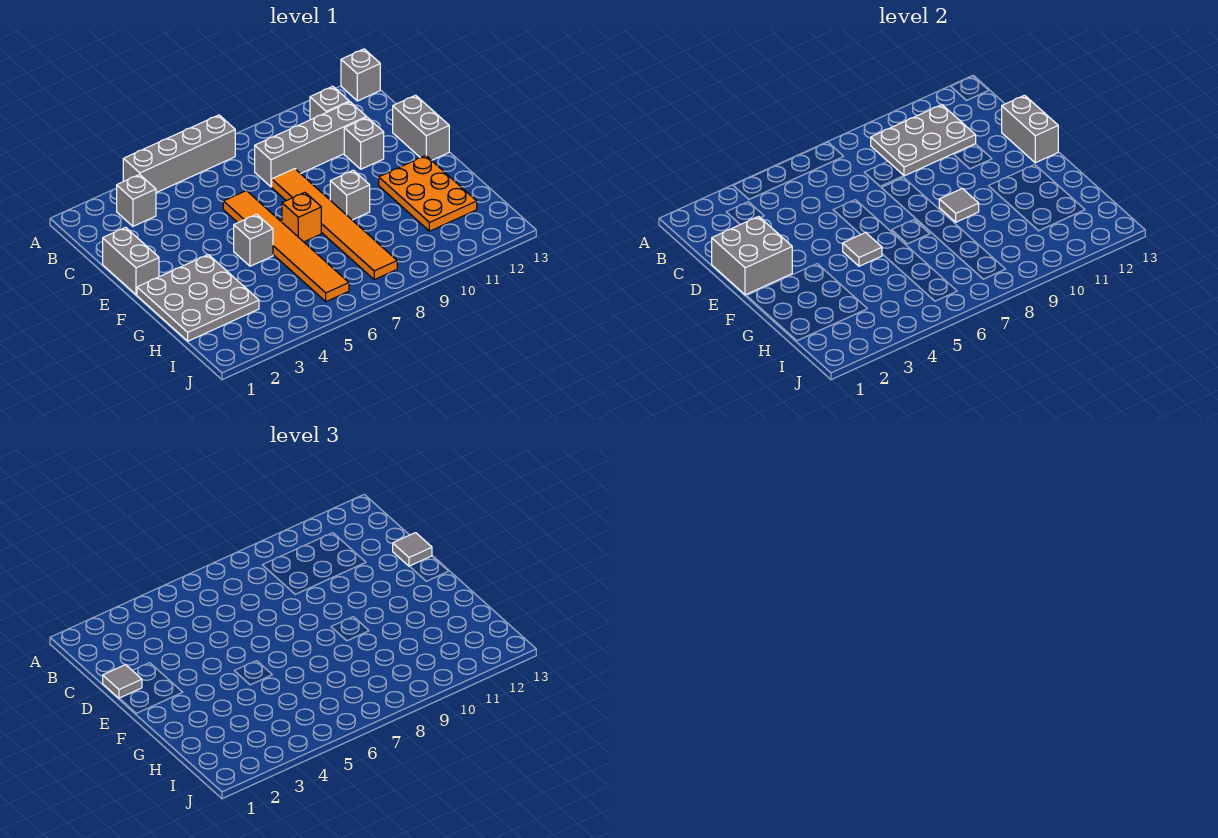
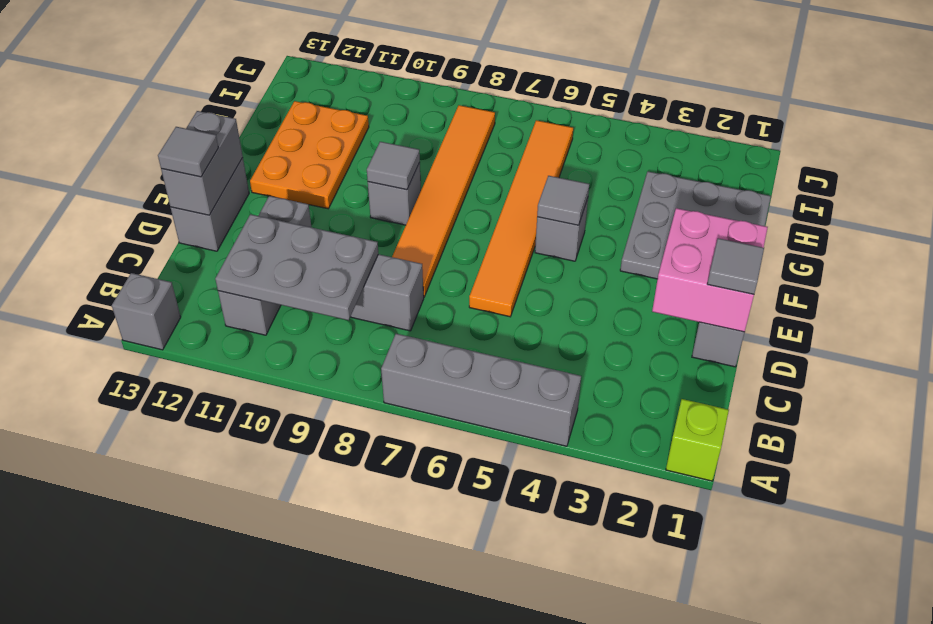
none -> lime brick A1 level 1
grey brick B3 level 1 -> none
grey brick D1:E2 level 2 -> pink brick D1:E2 level 2
orange brick F7 level 1 -> none

